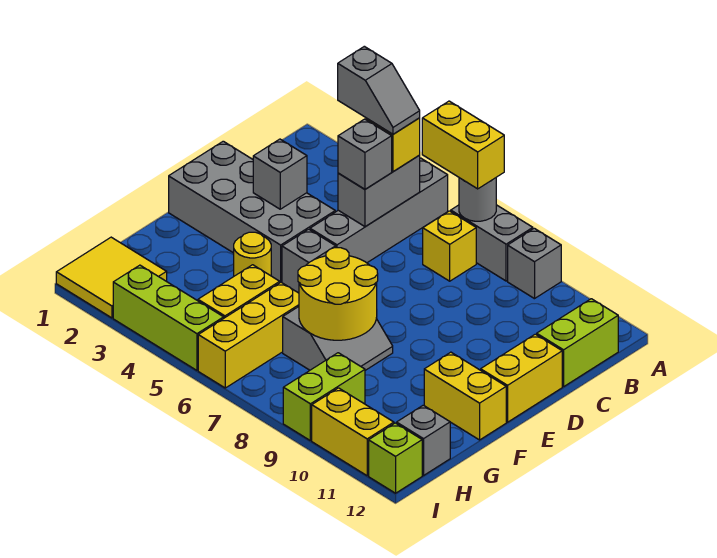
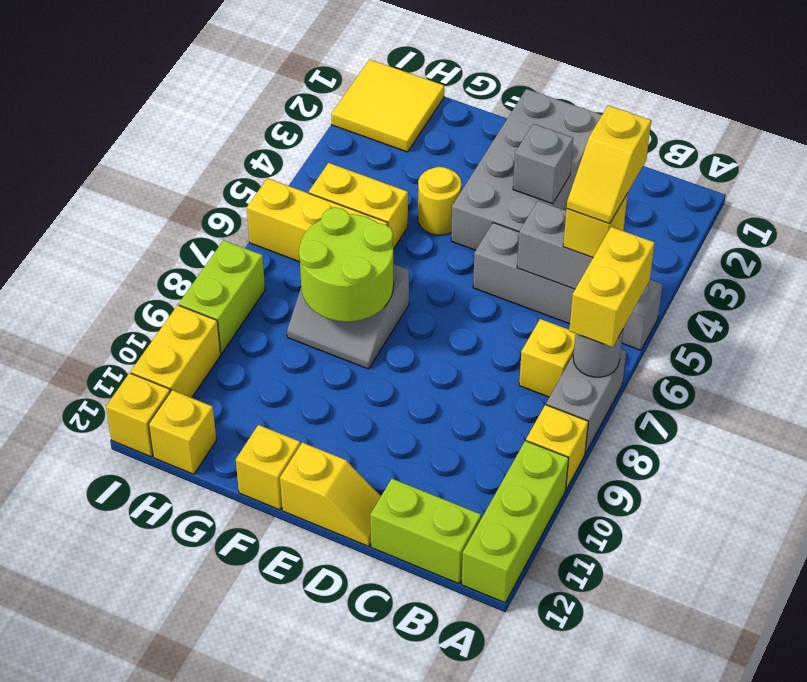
grey brick A9 level 1 -> yellow brick A9 level 1
grey slope B4:B5 level 4 top 4 -> yellow slope B4:B5 level 4 top 4
grey brick C5 level 3 -> none
yellow brick D12:E12 level 1 -> yellow slope D12:E12 level 1 top E
grey brick E5 level 1 -> none
yellow round brick F7:G8 level 2 -> lime round brick F7:G8 level 2
yellow brick F11:F12 level 1 -> yellow brick F12 level 1
lime brick H9:I9 level 1 -> lime brick I8:I9 level 1
grey brick H12 level 1 -> yellow brick H12 level 1
lime brick I3:I5 level 1 -> lime brick A10:A12 level 1
lime brick I12 level 1 -> yellow brick I12 level 1

